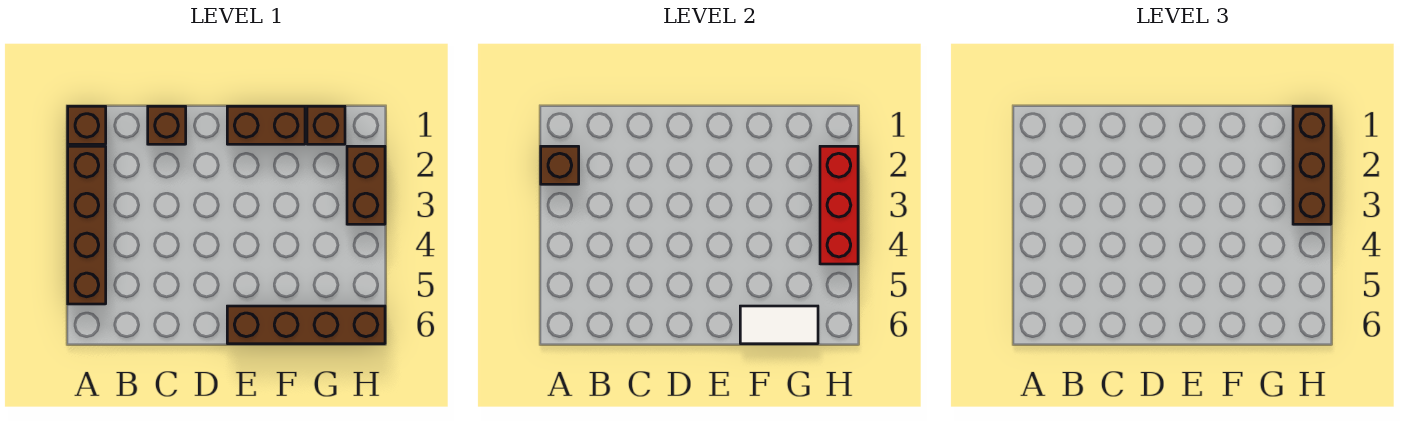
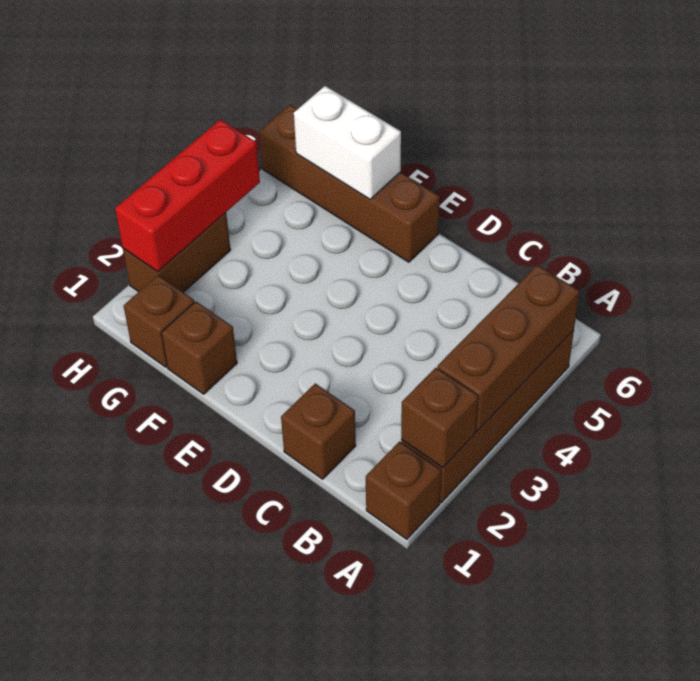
brown brick E1:F1 level 1 -> brown brick F1 level 1
white tile F6:G6 level 2 -> white brick F6:G6 level 2
brown brick H1:H3 level 3 -> brown brick A3:A5 level 2

